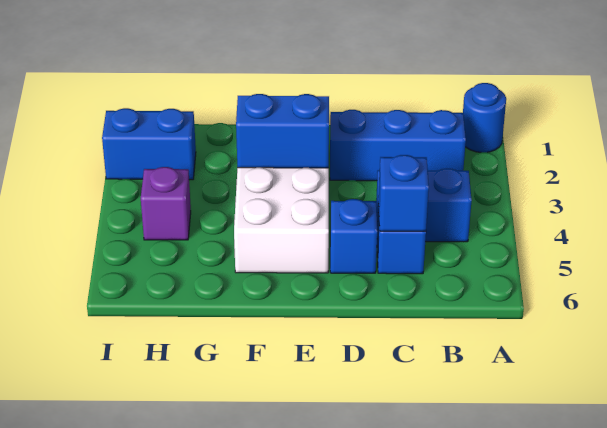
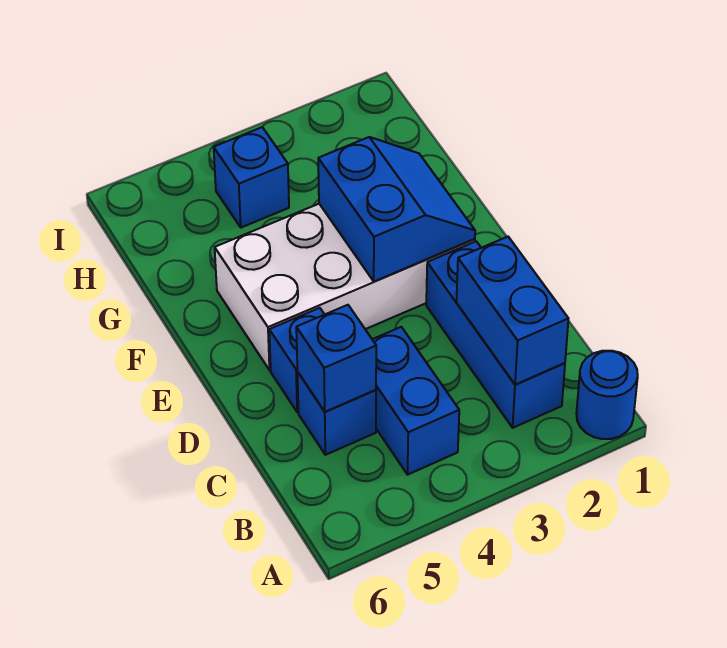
blue brick H2:I2 level 1 -> blue brick B2:C2 level 2
purple brick H4 level 1 -> blue brick H4 level 1

